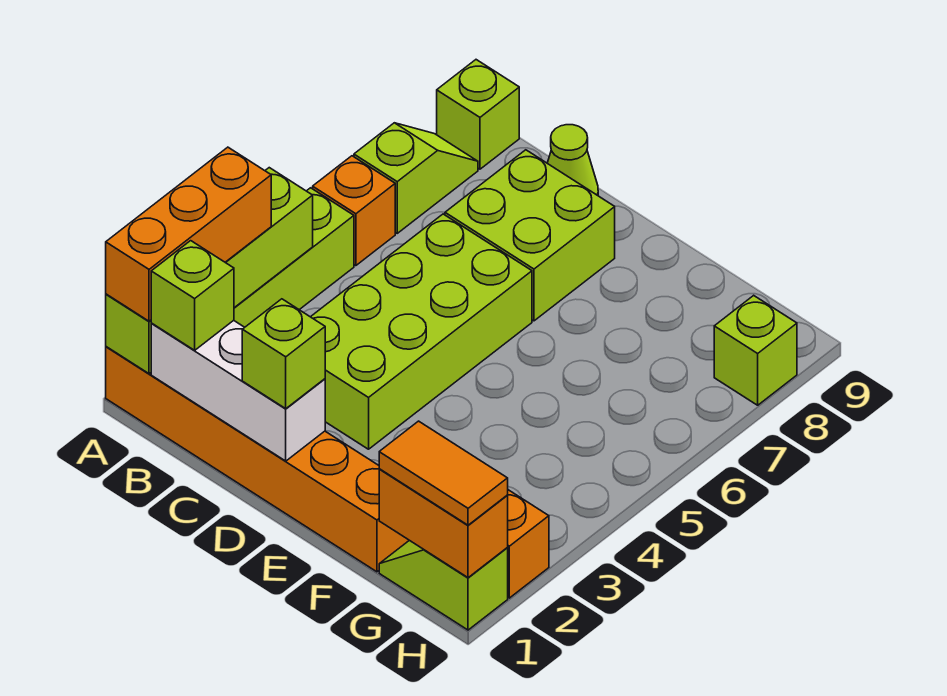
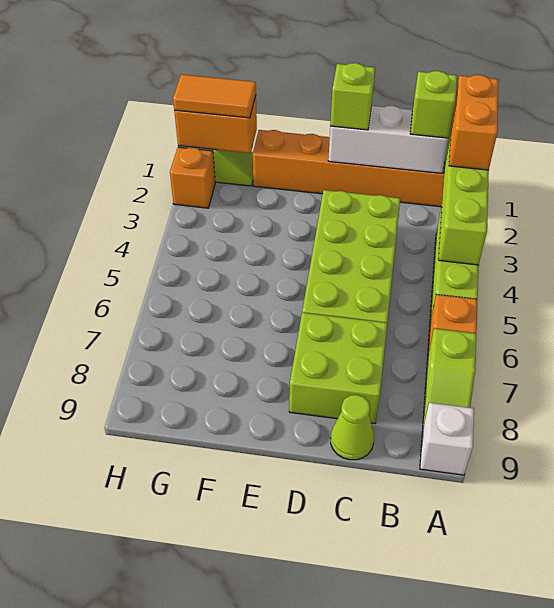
orange brick A1:A3 level 3 -> orange brick A1:A2 level 3
lime brick A9 level 1 -> white brick A9 level 1
lime brick H8 level 1 -> none

